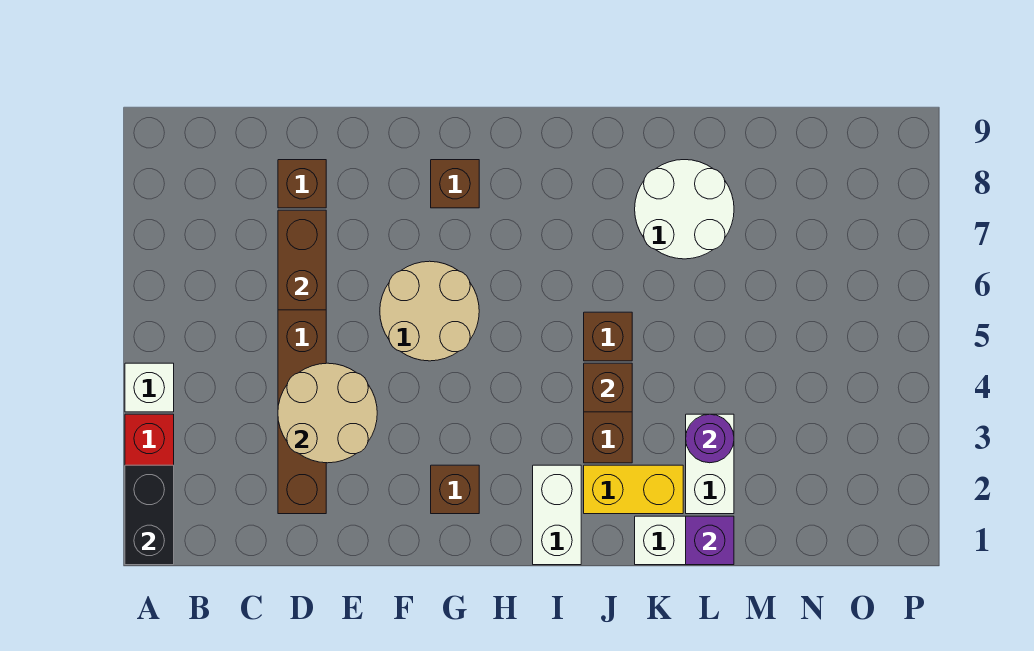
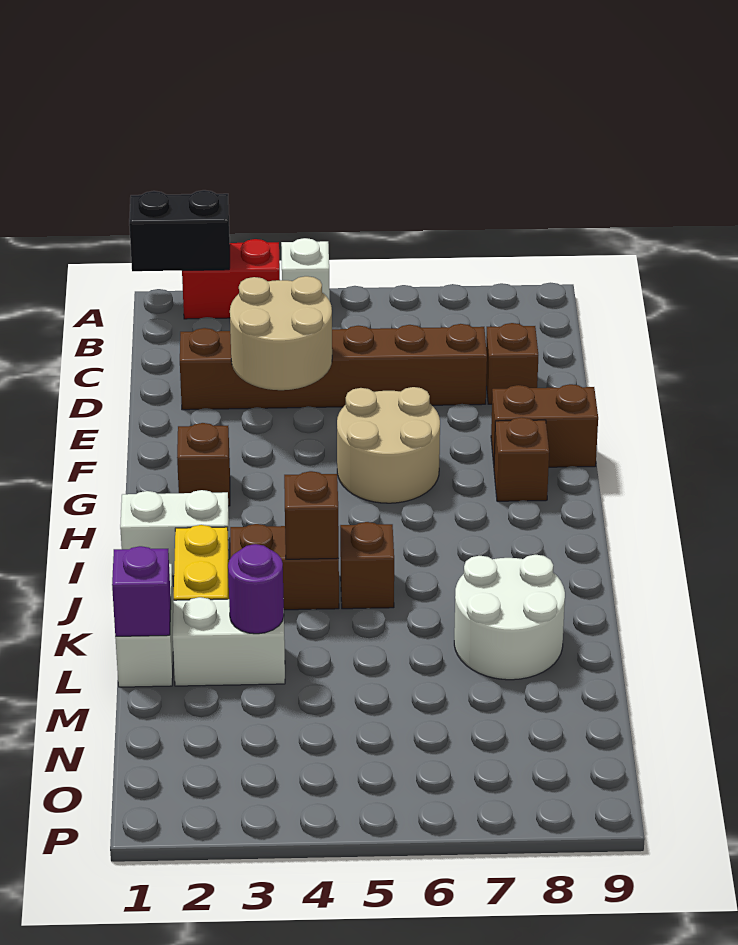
brown brick D6:D7 level 2 -> brown brick F8:F9 level 1

